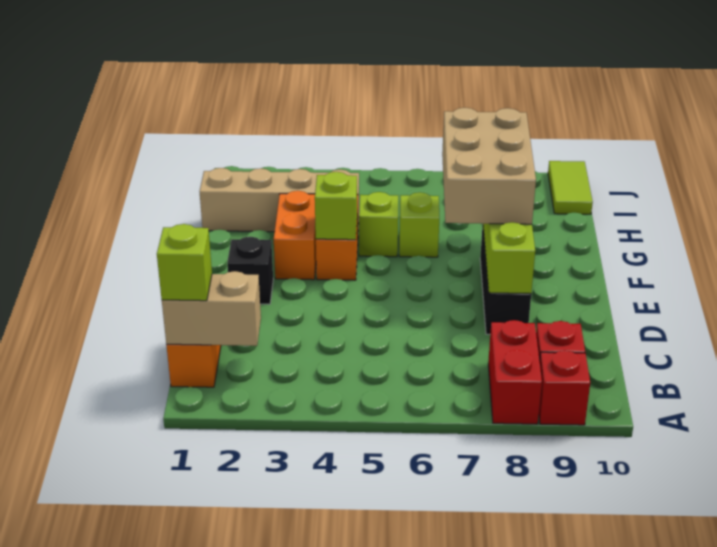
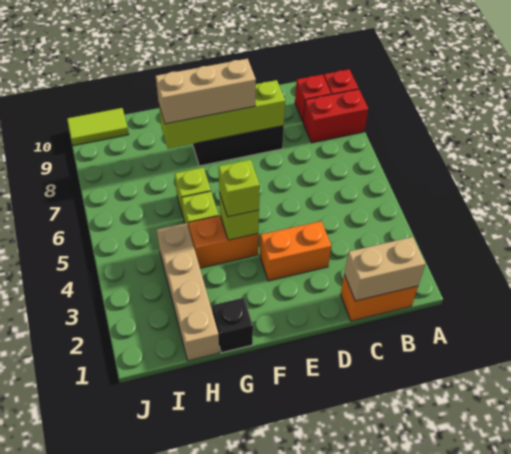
tan brick B1:B2 level 2 -> tan brick B1:C1 level 2
lime brick B1 level 3 -> lime brick F4 level 3
black brick E2 level 1 -> black brick G1 level 1
tan brick E7:G8 level 3 -> tan brick E8:G8 level 3
orange brick F3:G3 level 1 -> orange brick D3:E3 level 1

